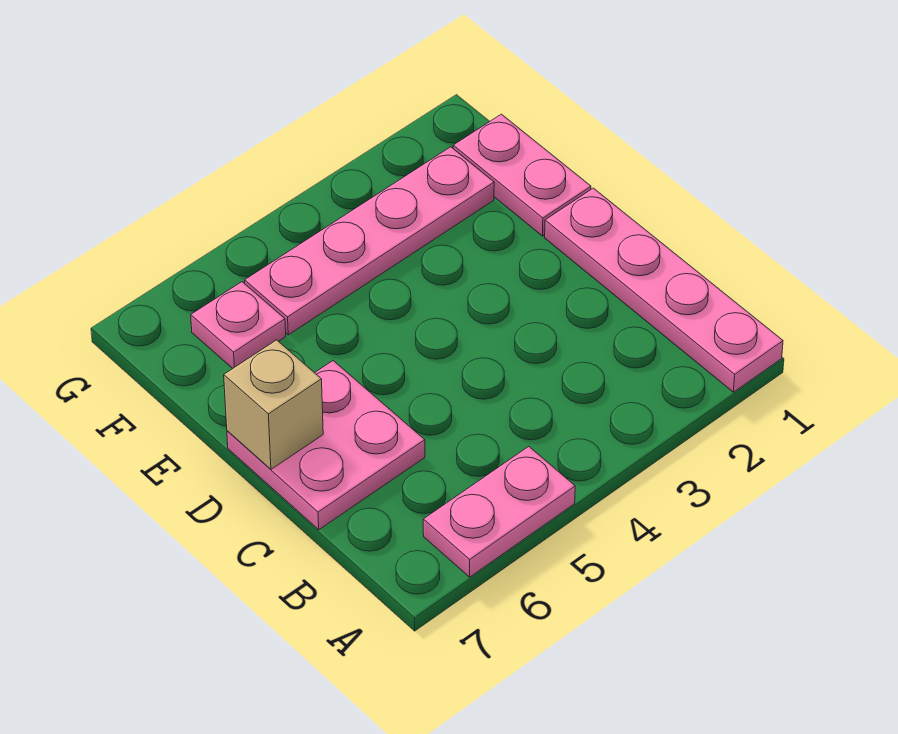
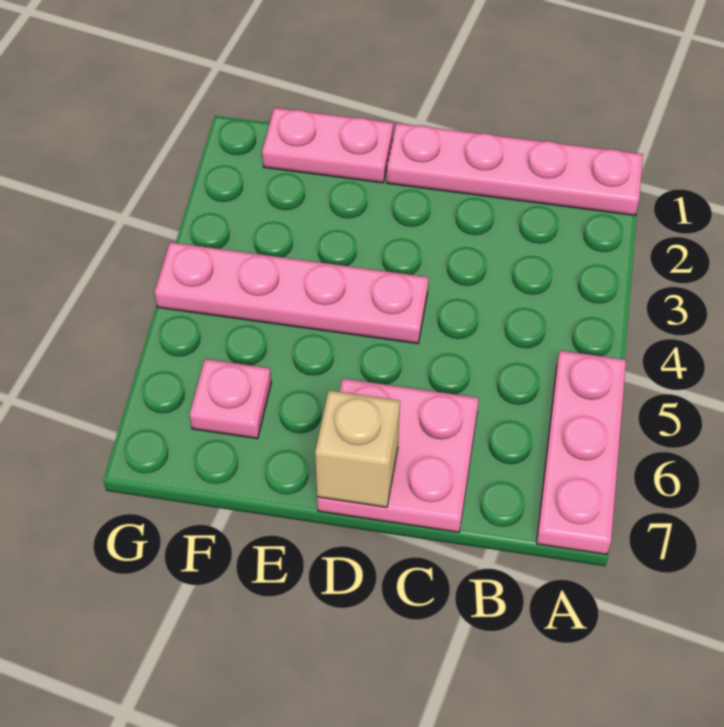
pink plate A5:A6 level 1 -> pink plate A5:A7 level 1
pink plate F2:F5 level 1 -> pink plate D4:G4 level 1

